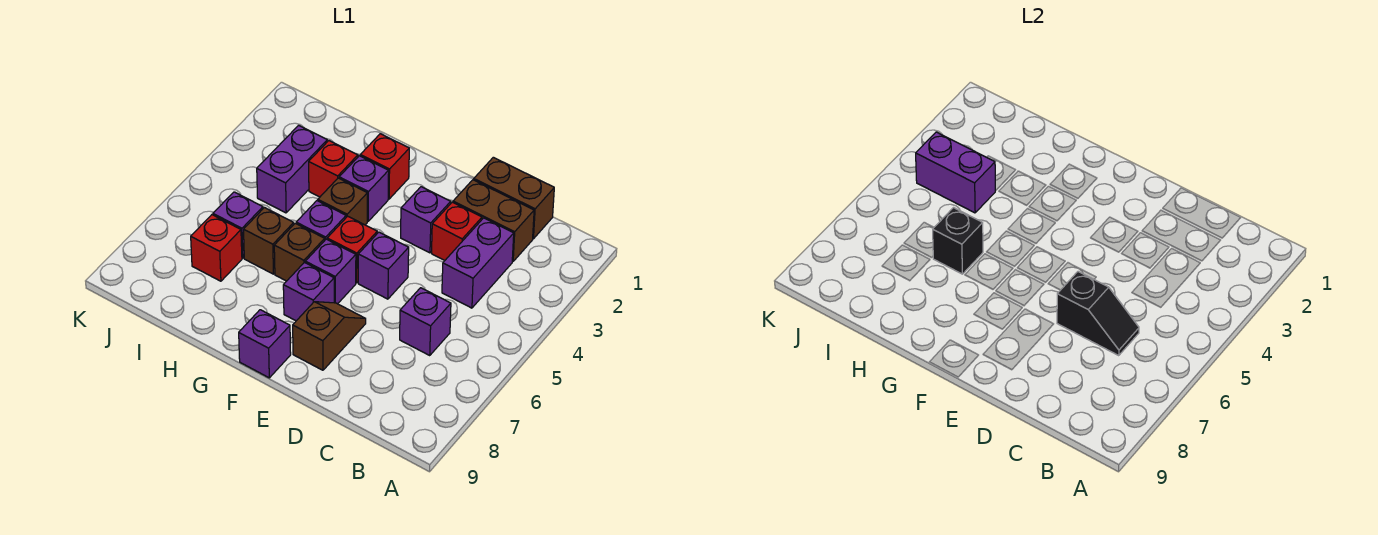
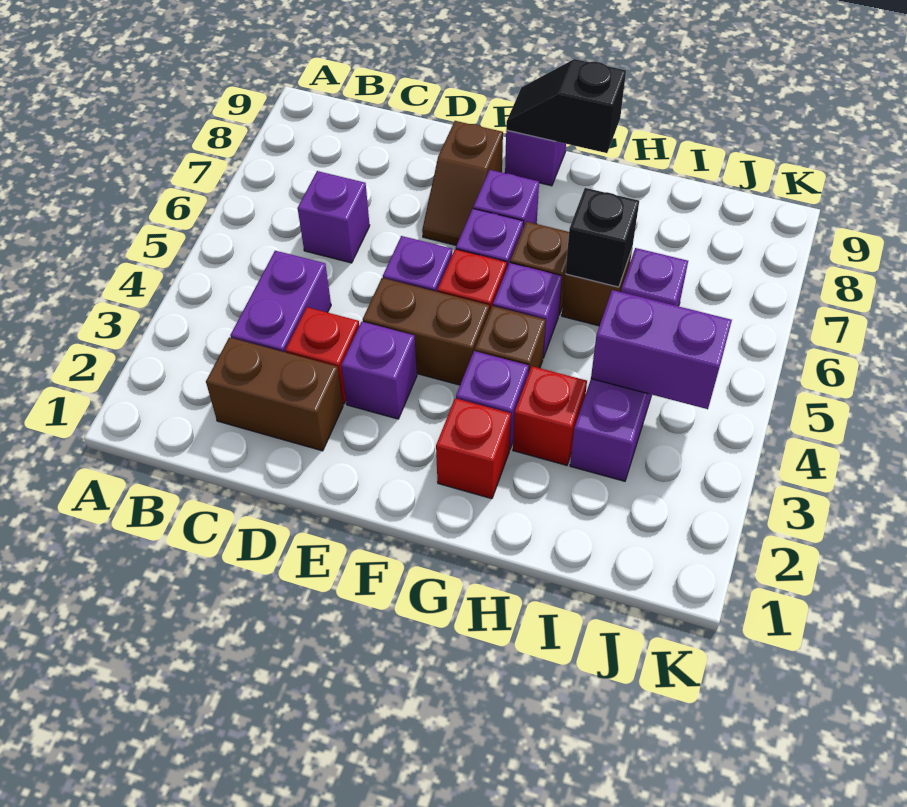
brown brick C1:D1 level 1 -> brown brick E4:F4 level 1
black slope C6:D6 level 2 top D -> black slope F9:G9 level 2 top G
red brick I7 level 1 -> none

